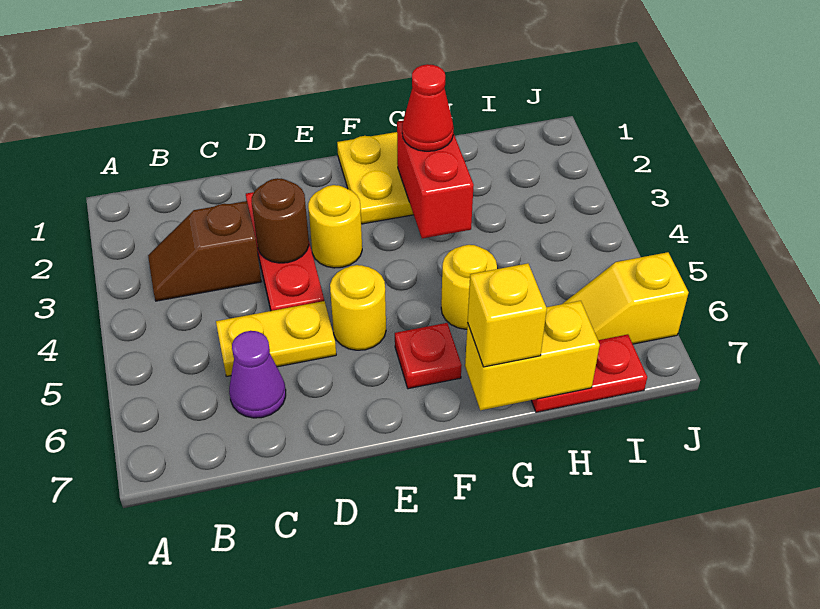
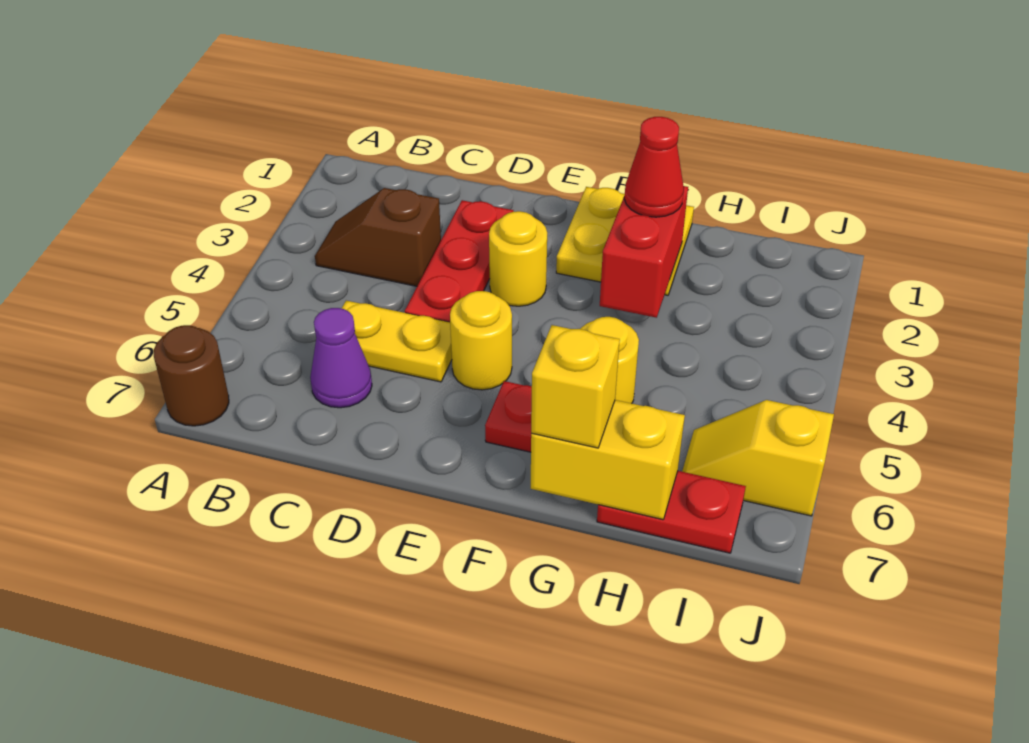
brown round brick D3 level 2 -> brown round brick A7 level 1

